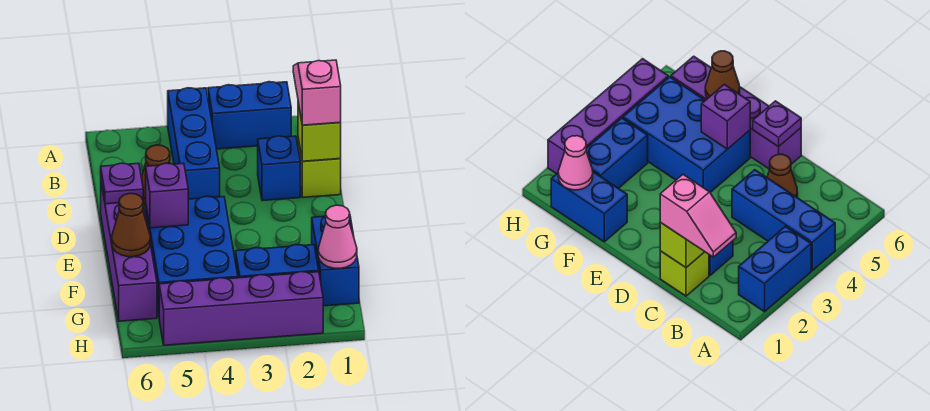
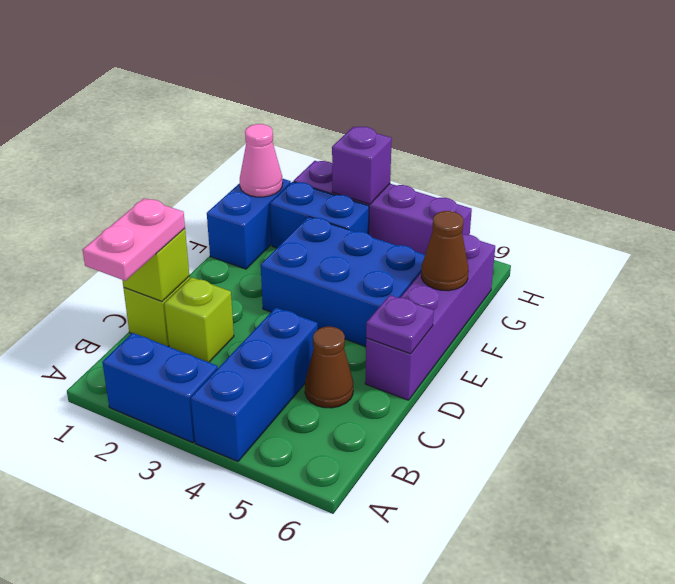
pink slope B1:C1 level 3 top C -> pink plate B1:C1 level 3
blue brick C2 level 1 -> lime brick C2 level 1
blue brick E4:G5 level 1 -> blue brick E3:F5 level 1
purple brick E5 level 2 -> purple brick H3 level 2

